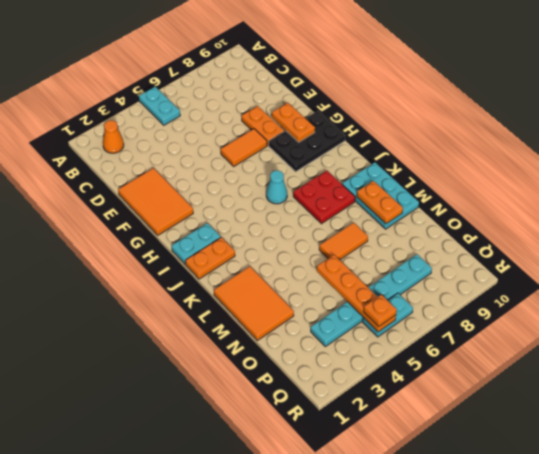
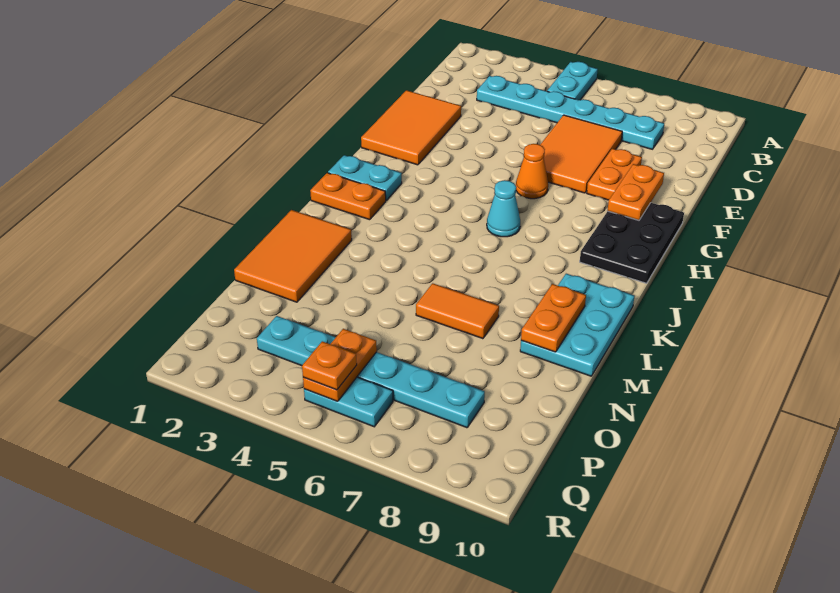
orange cone B2 level 1 -> orange cone G6 level 1
none -> cyan plate C3:C8 level 1
orange tile F6:F7 level 1 -> orange tile D6:F7 level 1
black plate G8:H10 level 1 -> black plate G9:I10 level 1
red plate J7:K8 level 1 -> none
orange plate N5:Q5 level 2 -> orange plate P5:Q5 level 2

